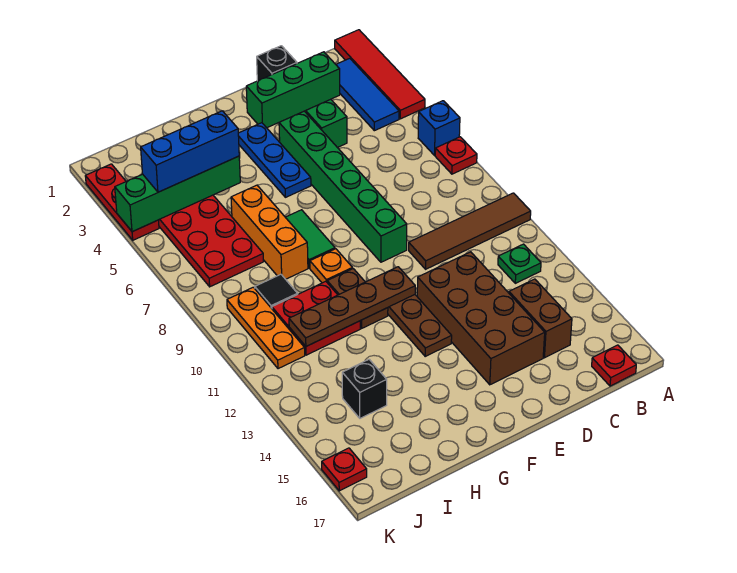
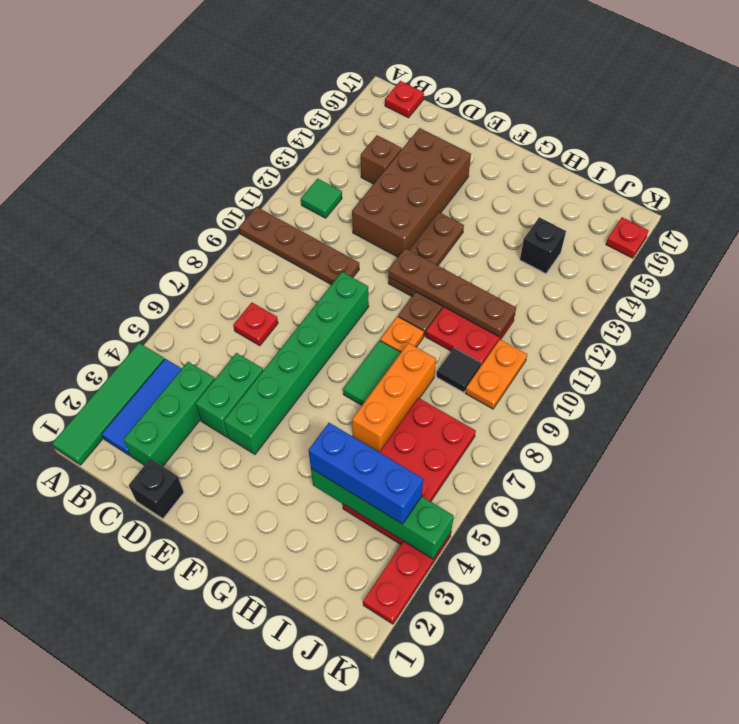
red tile A1:A4 level 1 -> green tile A1:A4 level 1
blue brick A6 level 1 -> none
red plate A7 level 1 -> red plate C7 level 1
brown tile A10:D10 level 1 -> brown plate A10:D10 level 1
green plate B12 level 1 -> green tile B12 level 1
green brick C2:E2 level 1 -> green brick C2:C4 level 1
brown brick C14:C15 level 1 -> brown brick C14 level 1
green brick D4 level 1 -> green brick D4:D5 level 1
blue plate F3:F5 level 1 -> none
orange plate J9:J11 level 1 -> orange plate J9:J10 level 1

